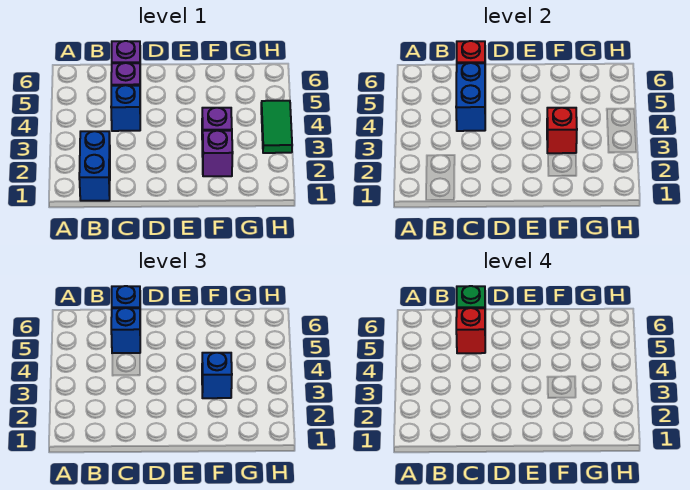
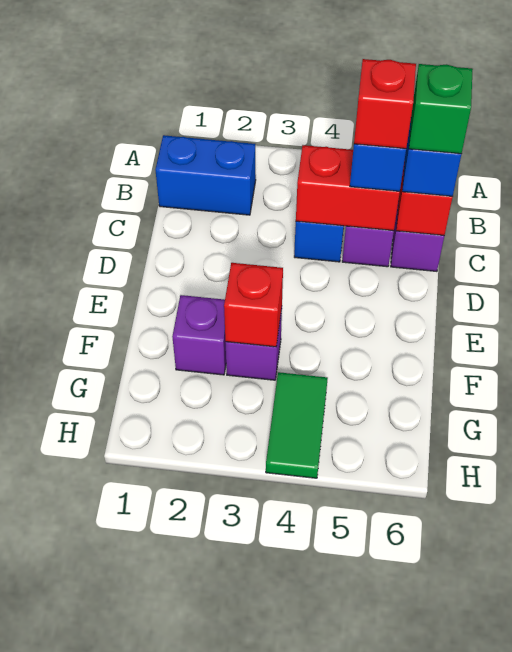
blue brick C4:C5 level 2 -> red brick C4:C5 level 2
blue brick F3 level 3 -> none
green tile H3:H4 level 1 -> green tile G4:H4 level 1

